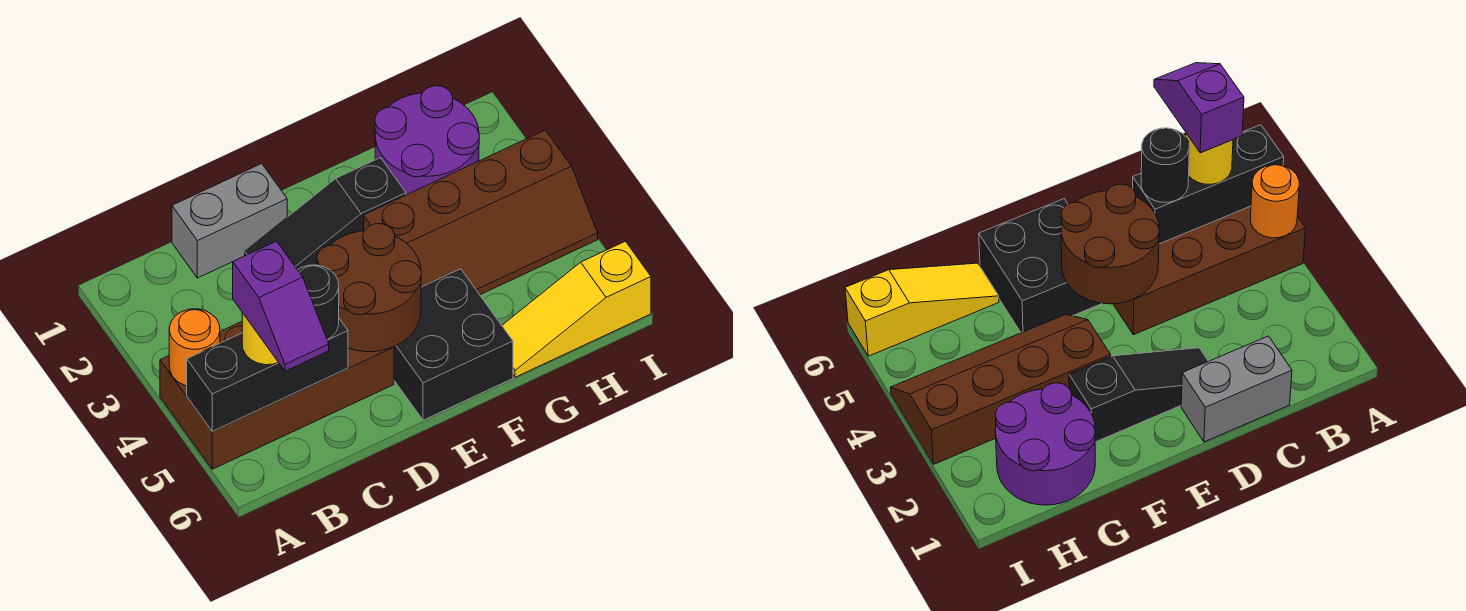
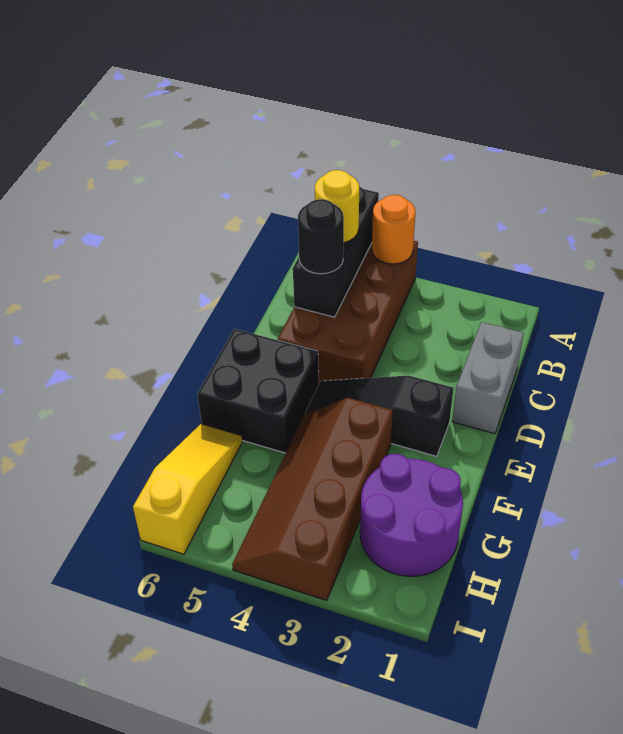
purple slope B5:B6 level 4 top 5 -> none
black slope D2:F2 level 1 top F -> black slope E2:E4 level 1 top 2
brown round brick D4:E5 level 2 -> none

